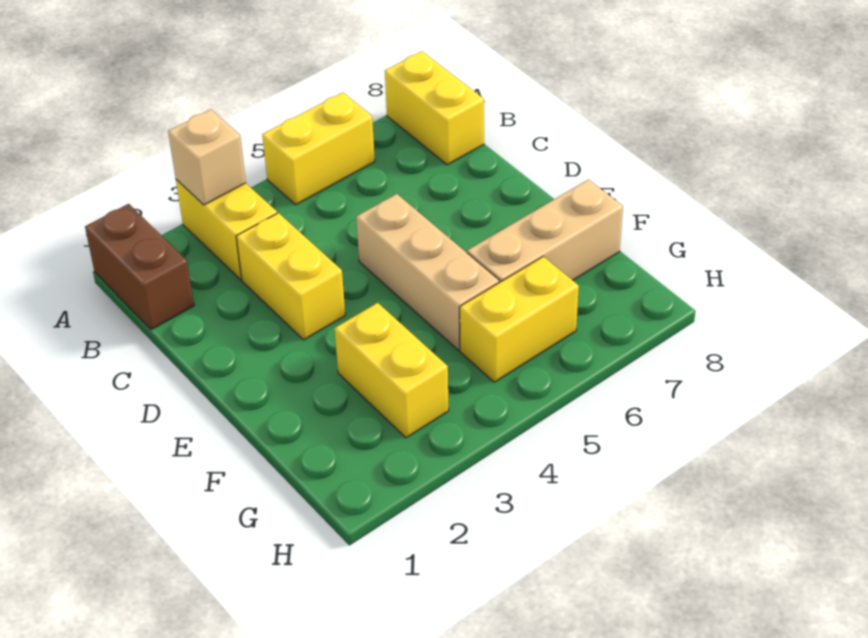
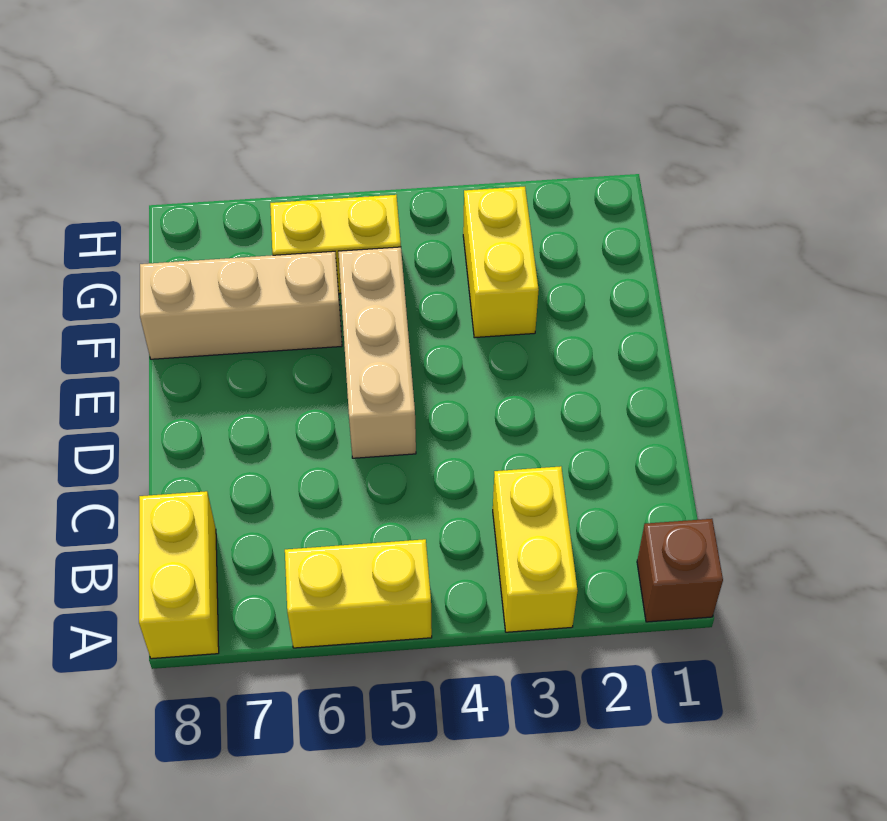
brown brick A1:B1 level 1 -> brown brick A1 level 1
tan brick A3 level 2 -> none
yellow brick C3:D3 level 1 -> none

